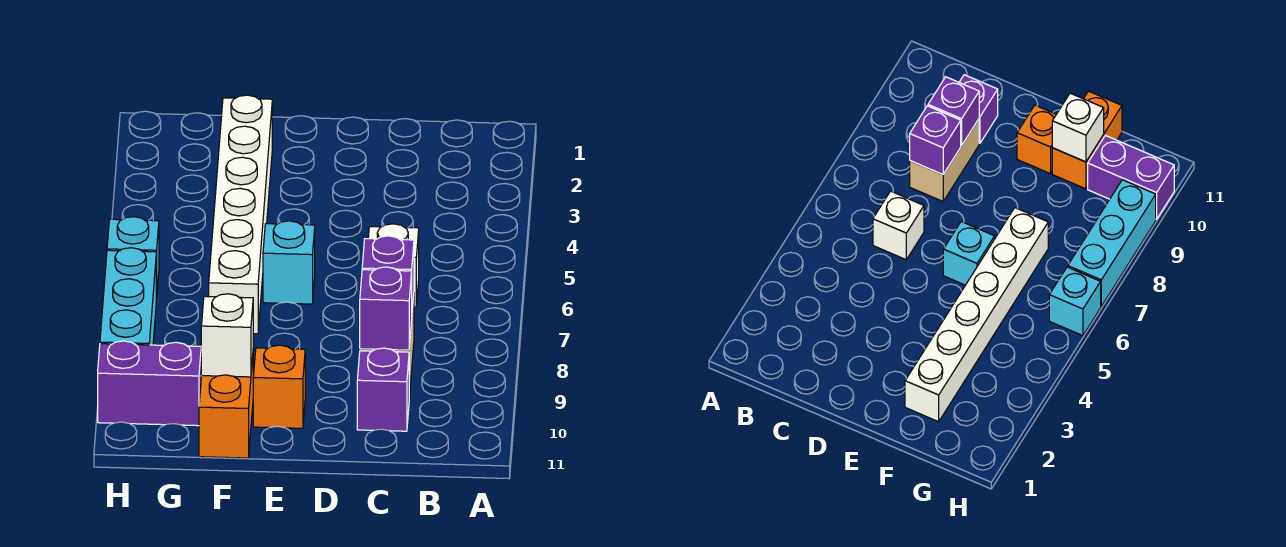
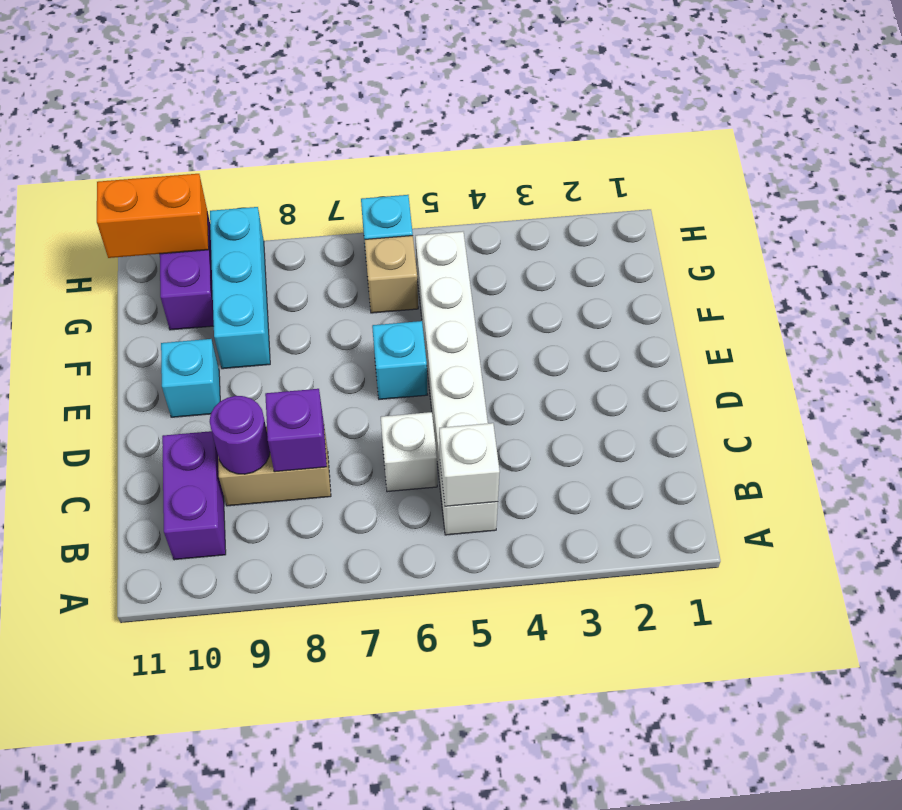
purple brick C9 level 2 -> purple round brick C9 level 2
purple brick C10 level 1 -> purple brick B10:C10 level 1
orange brick E10 level 1 -> cyan brick E10 level 1
white brick F2:F7 level 1 -> white brick B5:G5 level 1
orange brick F10:F11 level 1 -> orange brick H10:H11 level 2
white brick F10 level 2 -> white brick B5 level 2
none -> tan brick G6 level 1
cyan brick H7:H9 level 1 -> cyan brick F9:H9 level 1

